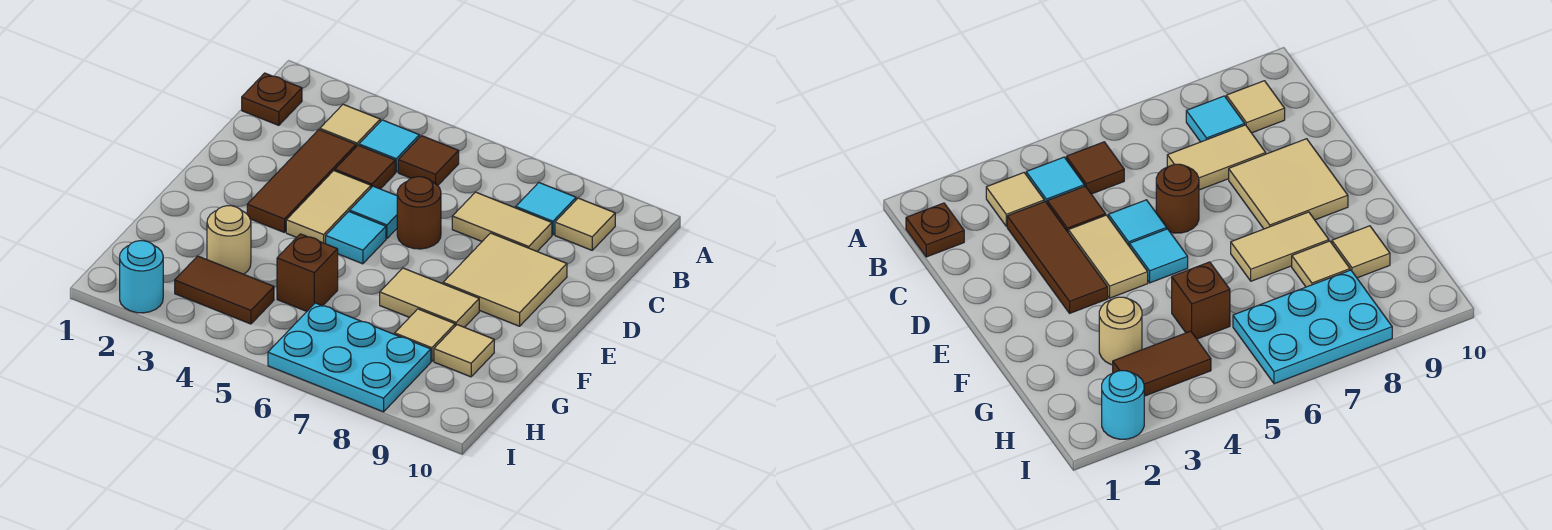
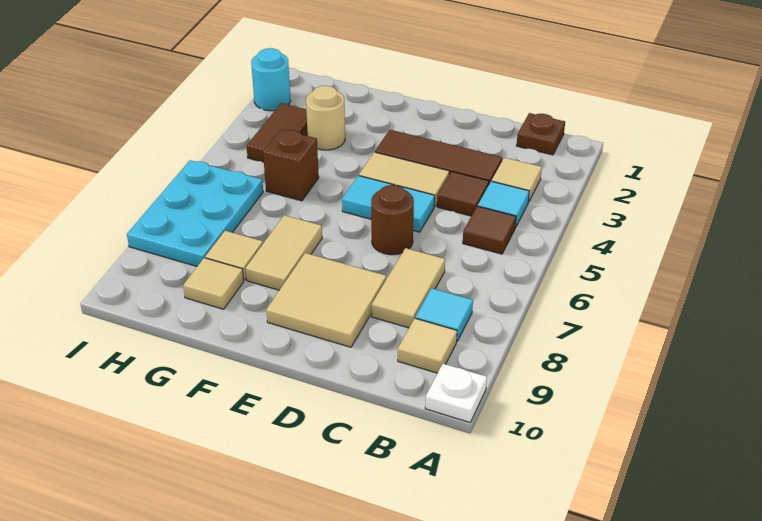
none -> white plate A10 level 1

